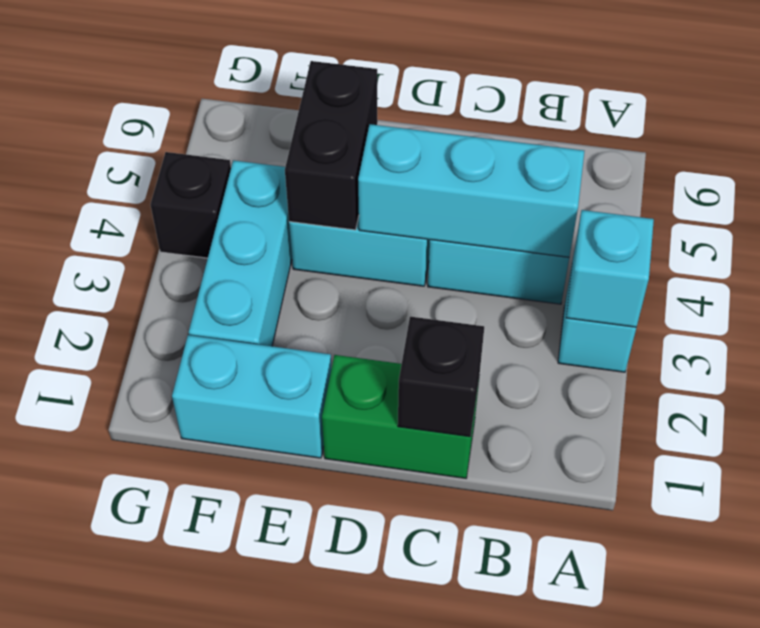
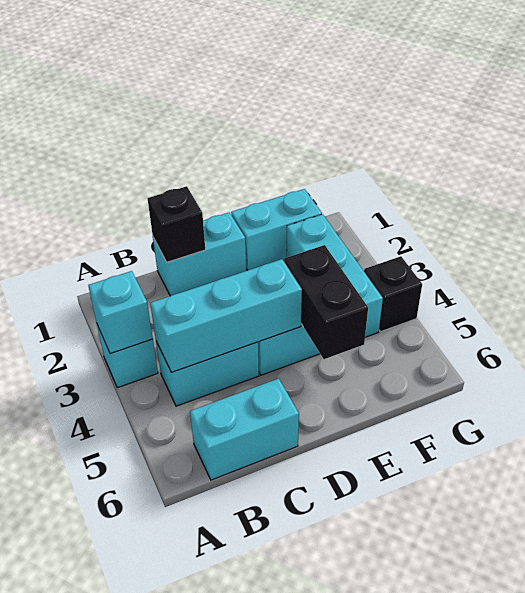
none -> cyan brick B6:C6 level 1
green brick C1:D1 level 1 -> cyan brick C1:D1 level 1

